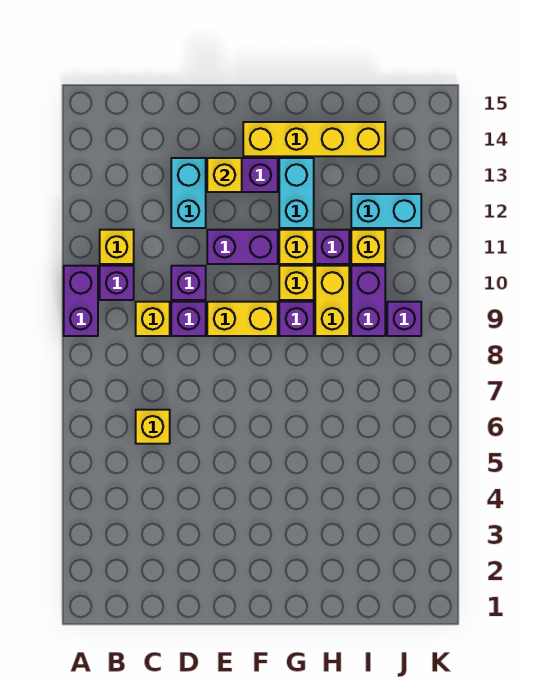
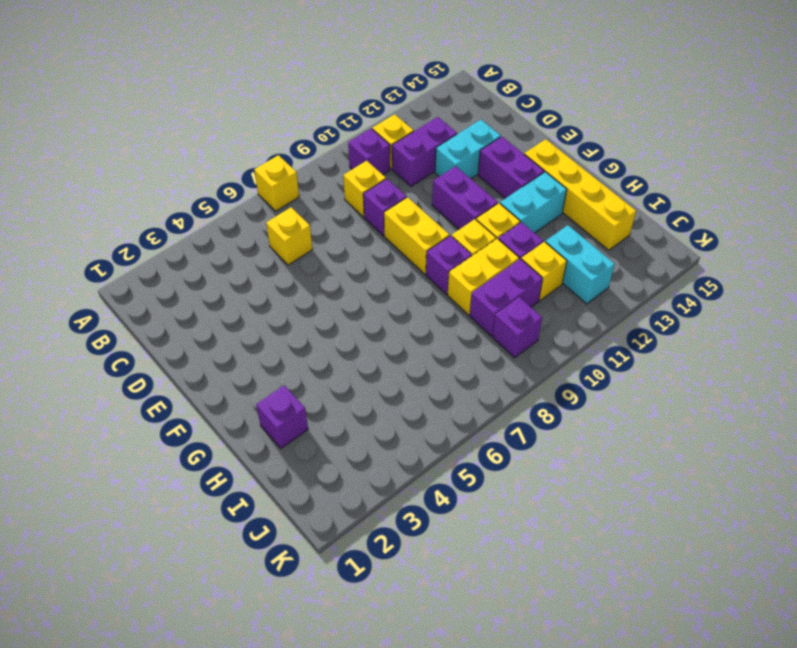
purple brick A9:A10 level 1 -> purple brick C11:C12 level 1
purple brick D10 level 1 -> purple brick H2 level 1
yellow brick E13 level 2 -> yellow brick A7 level 1

